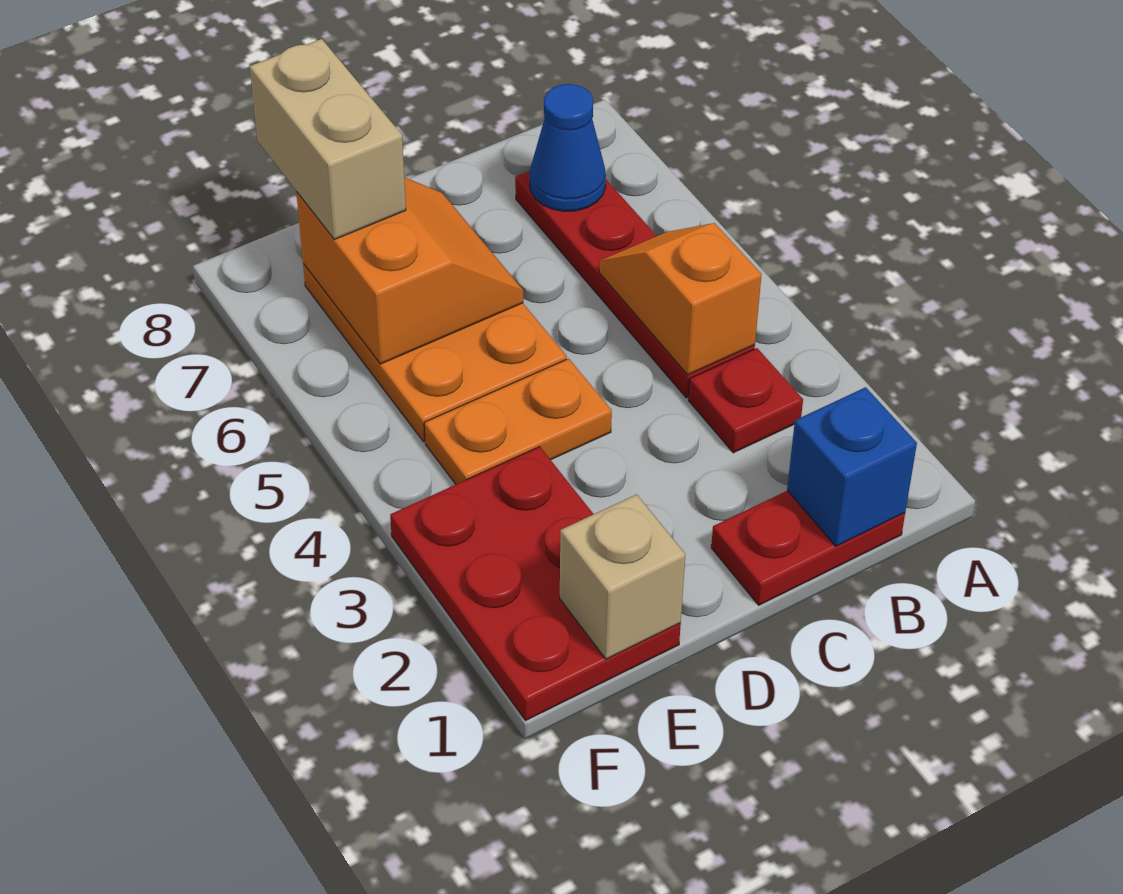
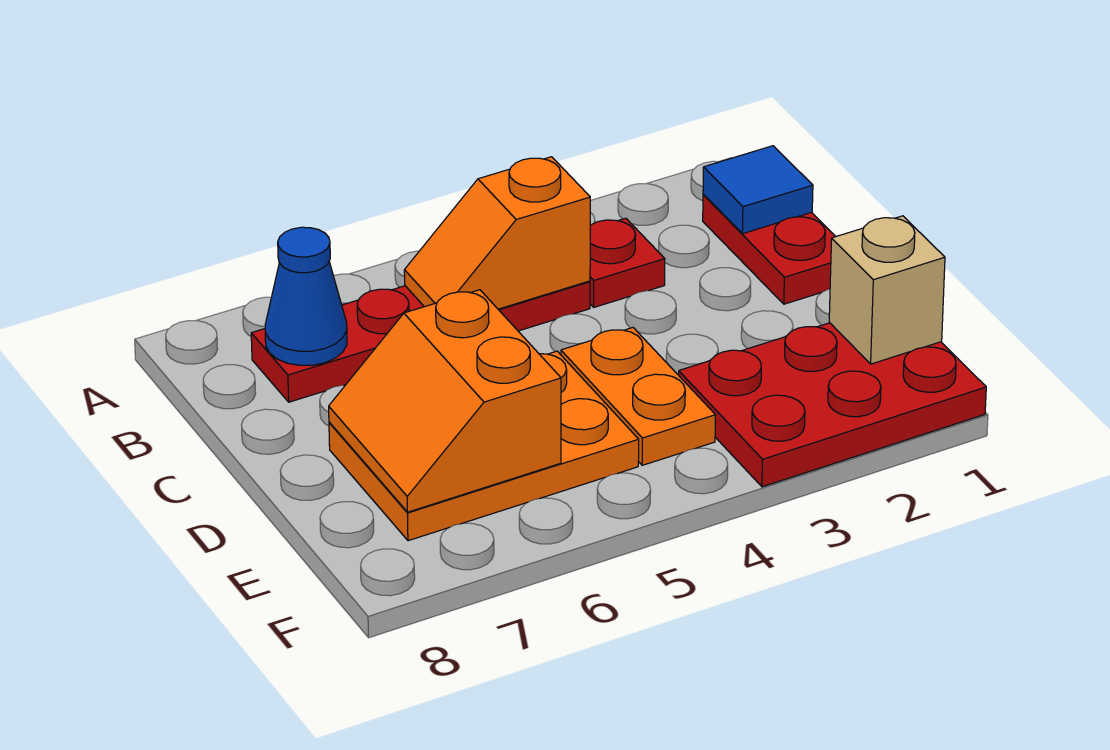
blue brick B1 level 2 -> blue tile B1 level 2
orange slope D6:E7 level 2 top E -> orange slope D6:E7 level 2 top 6
tan brick E7:E8 level 3 -> none

